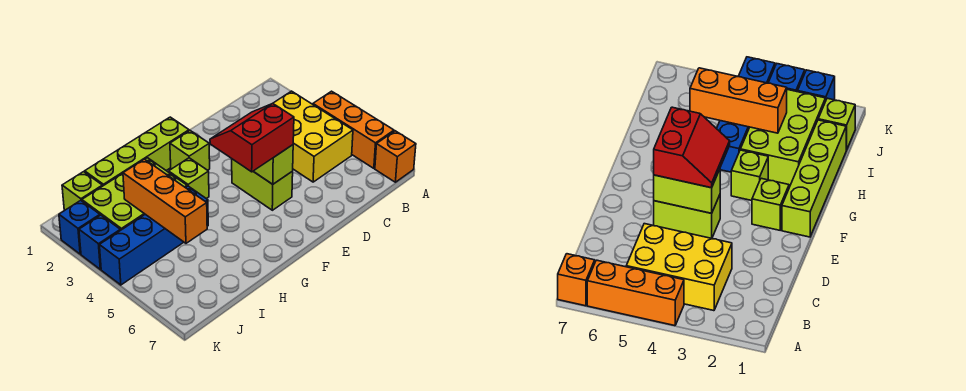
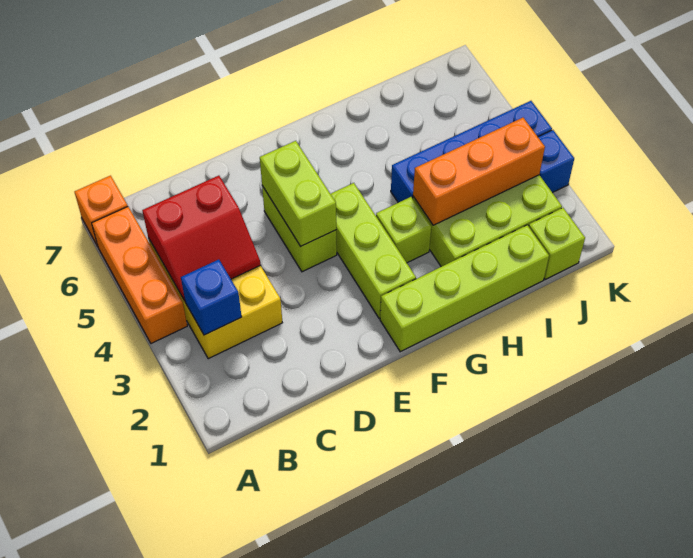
red slope E4:F5 level 3 top 5 -> red slope B4:C5 level 2 top 5
lime brick F2 level 1 -> lime brick F2:F4 level 1
orange brick I3:I5 level 2 -> orange brick H3:J3 level 2
blue brick K2 level 1 -> blue brick B3 level 2

